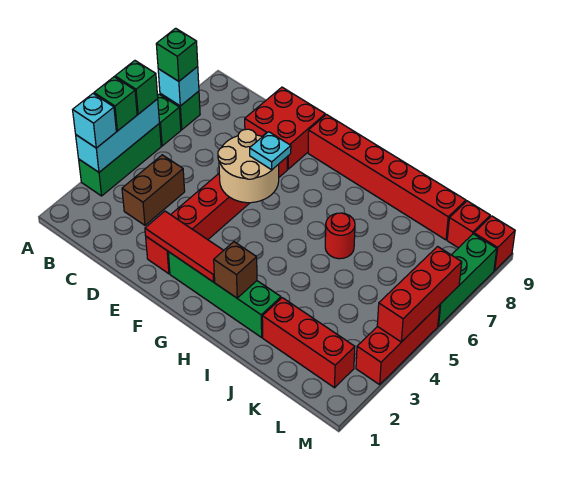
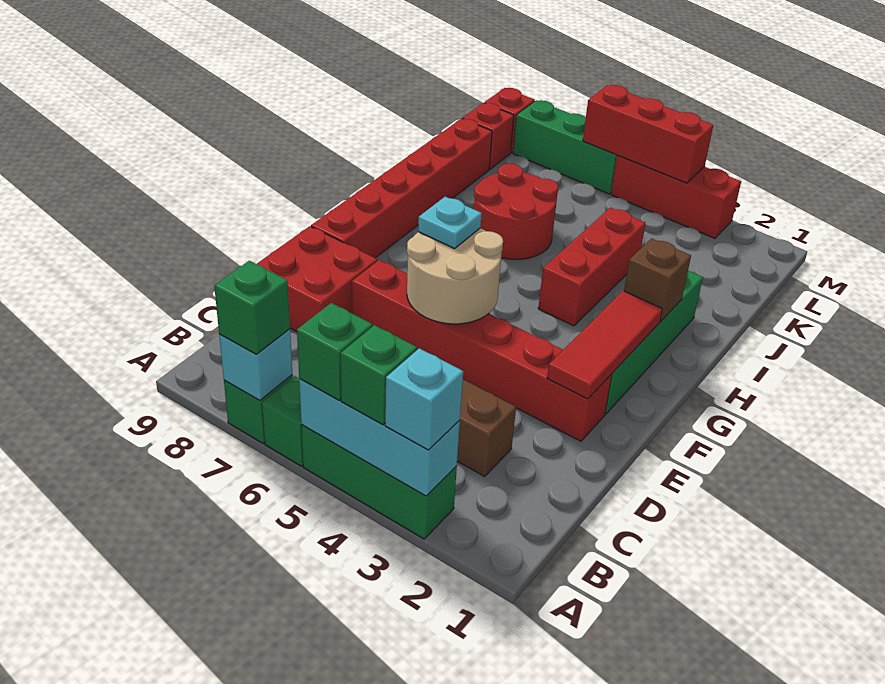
red round brick I6 level 1 -> red round brick I6:J7 level 1
red brick J2:L2 level 1 -> red brick H4:J4 level 1

